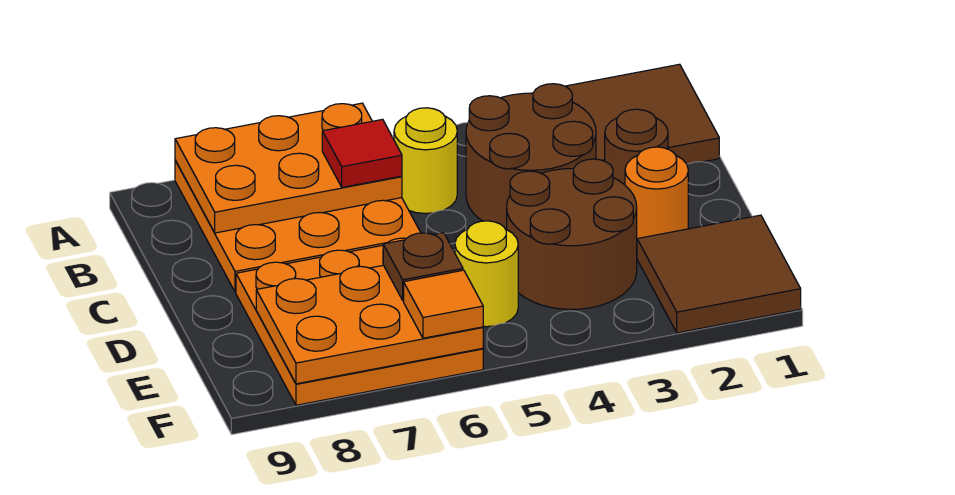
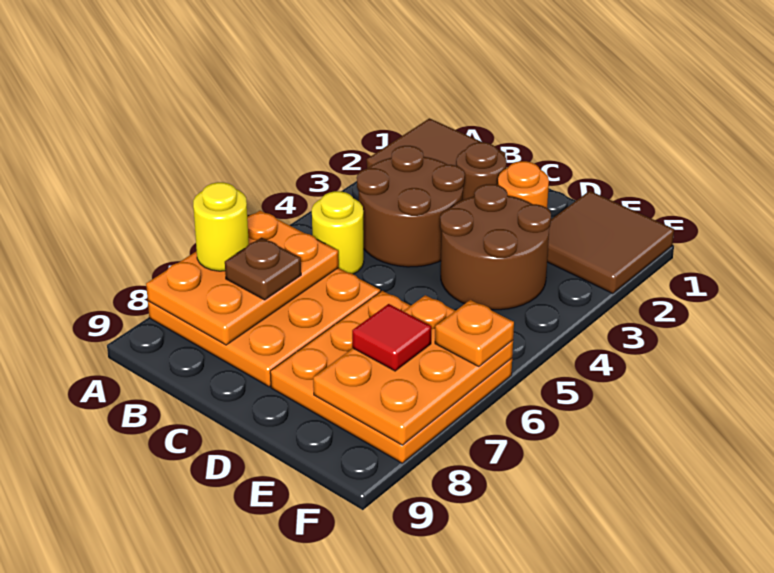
red tile B6 level 3 -> red tile E7 level 3
yellow round brick E5 level 1 -> yellow round brick A7 level 3
brown plate E6 level 3 -> brown plate B7 level 3
orange tile F6 level 3 -> orange plate F6 level 3

